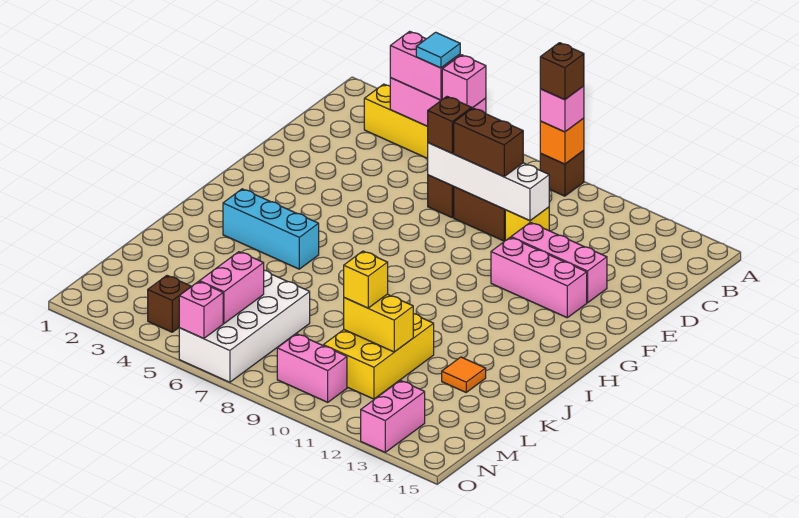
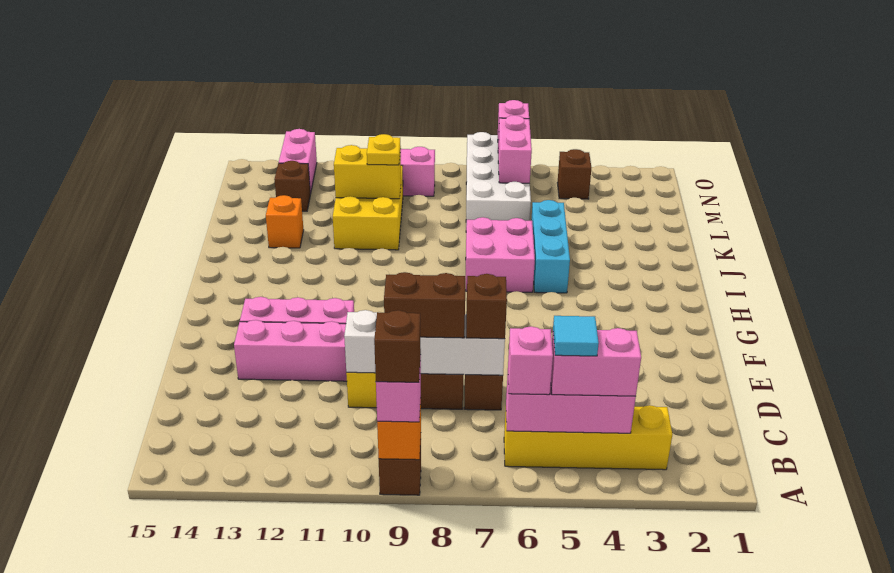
cyan brick I3:I5 level 1 -> cyan brick I5:K5 level 1
none -> pink brick I6:J7 level 1
orange tile K13 level 1 -> orange brick K13 level 1
yellow brick L10 level 3 -> yellow plate L10 level 3
none -> brown brick M13 level 1

